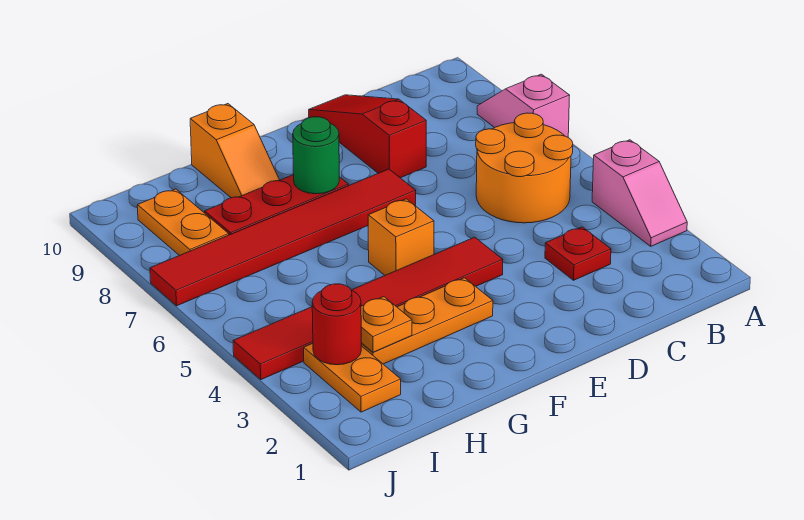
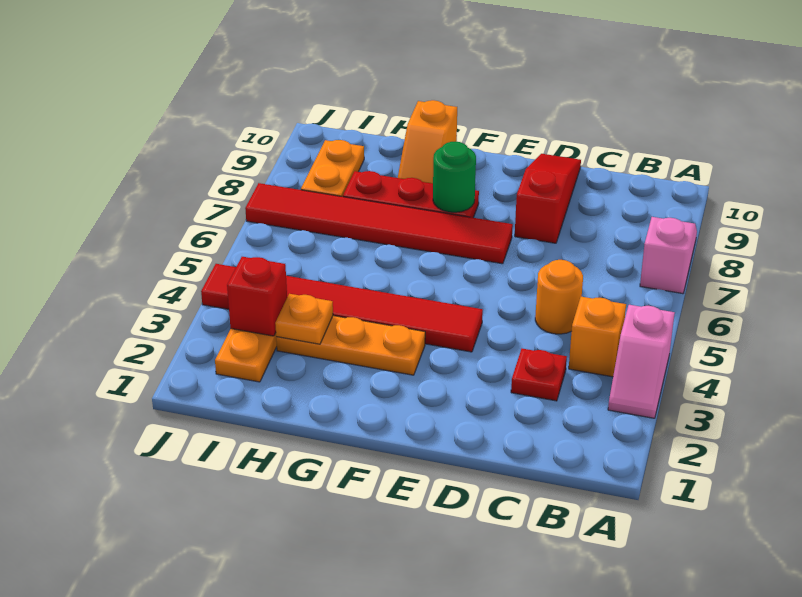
orange round brick B5:C6 level 1 -> orange round brick C5 level 1
orange brick F5 level 1 -> orange brick B4 level 1
red round brick I3 level 2 -> red brick I3 level 2

